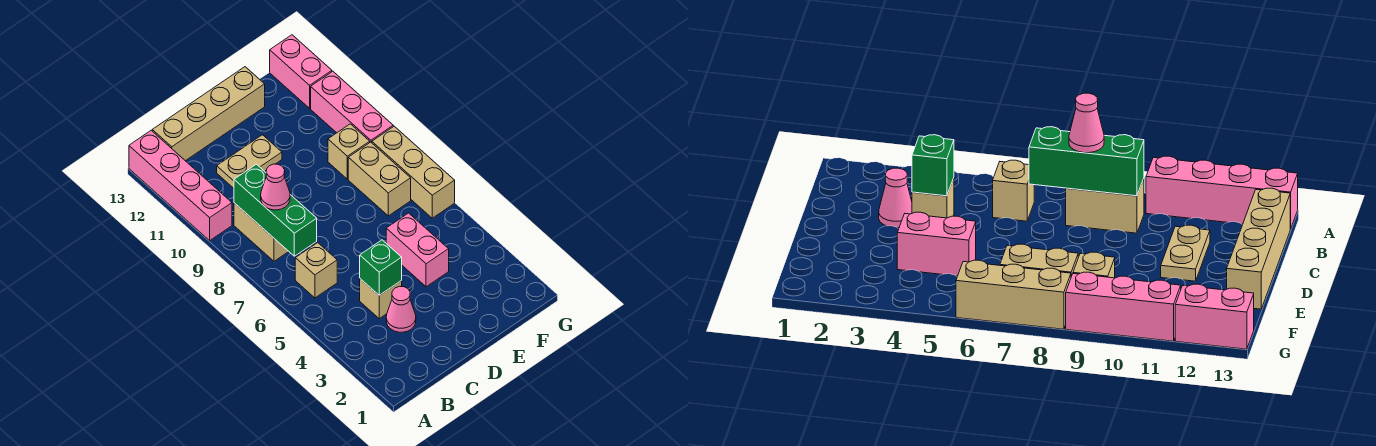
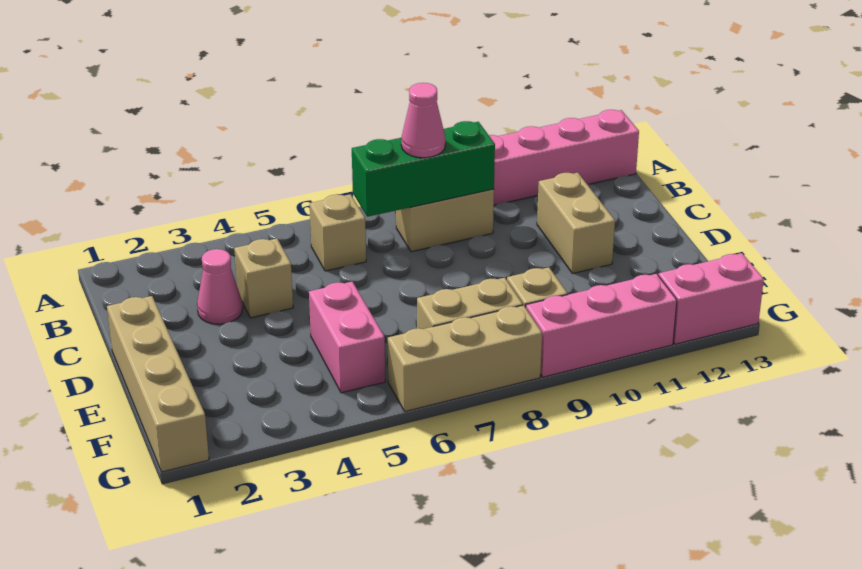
tan brick B13:E13 level 1 -> tan brick D1:G1 level 1
green brick C4 level 2 -> none
tan plate C11:D11 level 1 -> tan brick C11:D11 level 1
pink brick E4:E5 level 1 -> pink brick E5:F5 level 1

